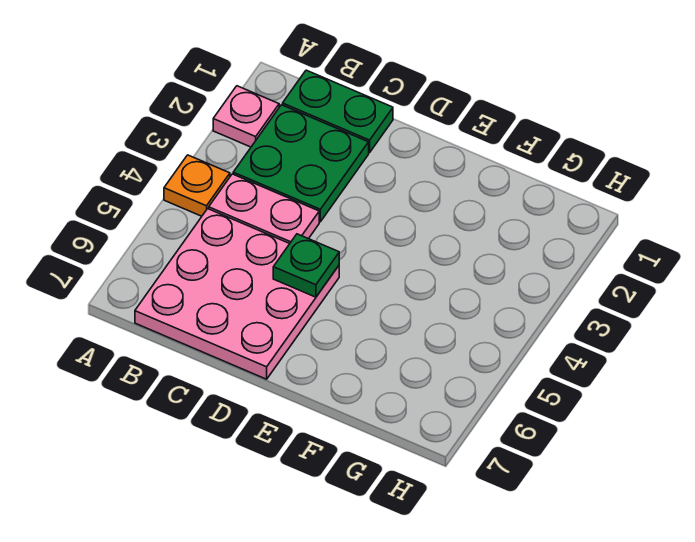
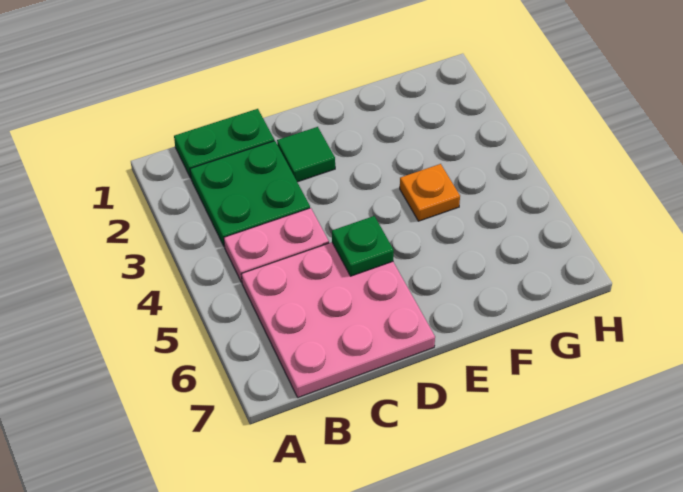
pink plate A2 level 1 -> none
orange plate A4 level 1 -> orange plate F4 level 1
none -> green tile D2 level 1

